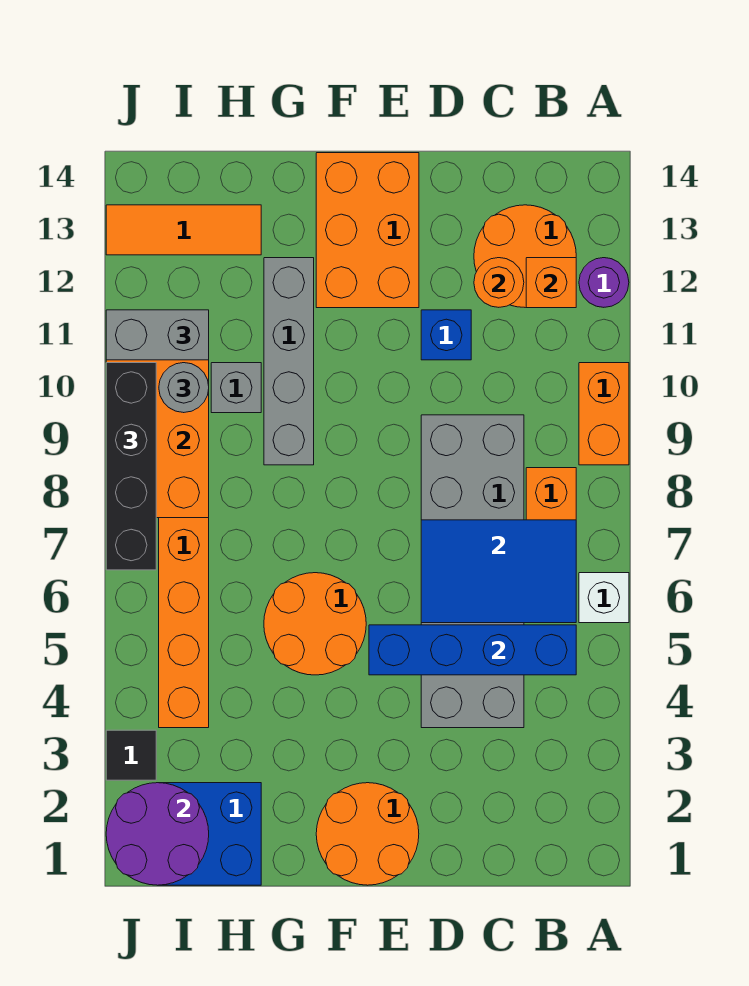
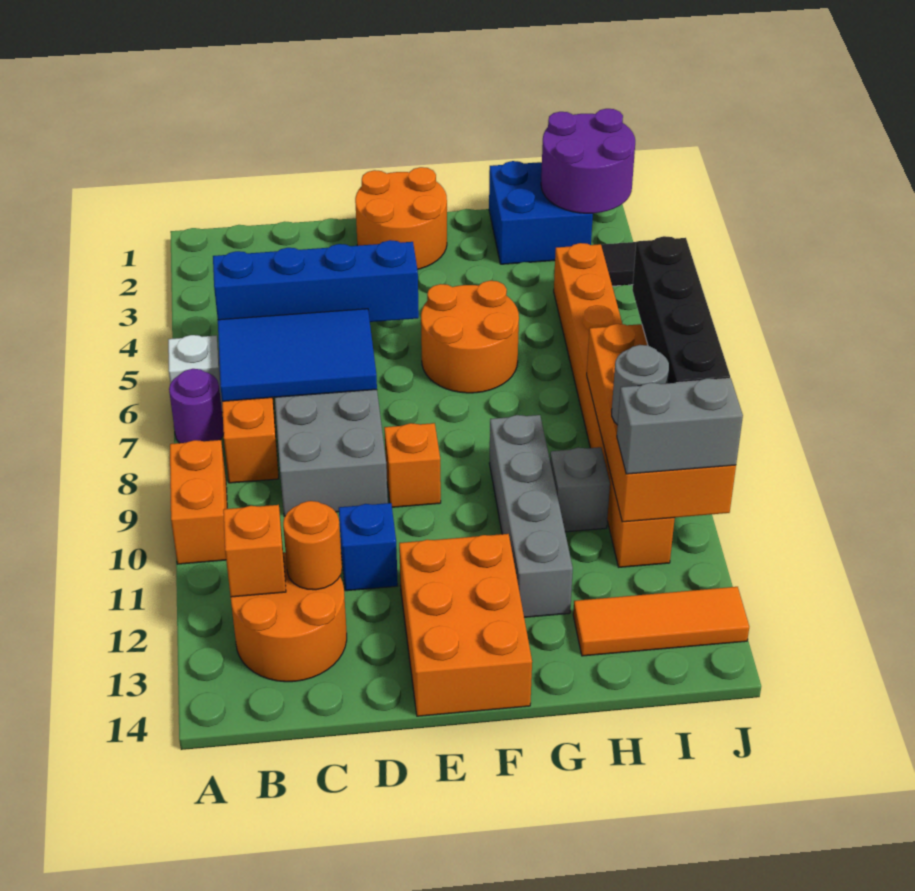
purple round brick A12 level 1 -> purple round brick A7 level 1
none -> orange brick E9 level 1

